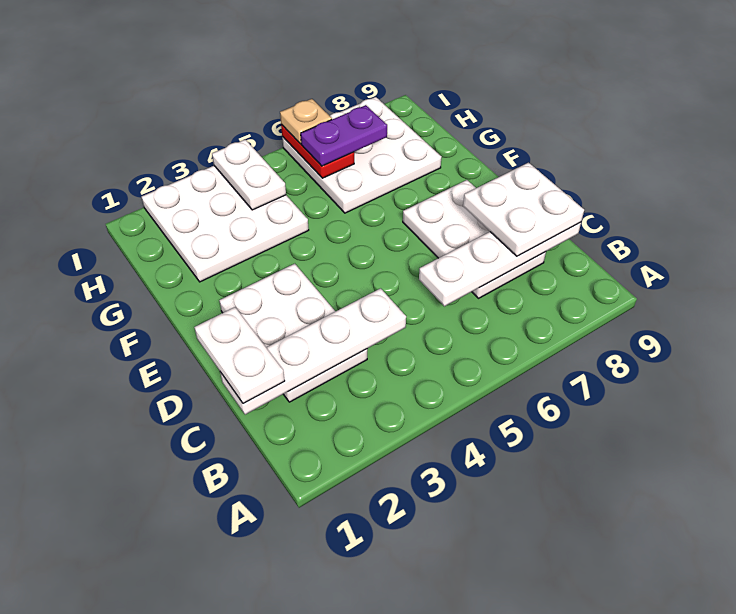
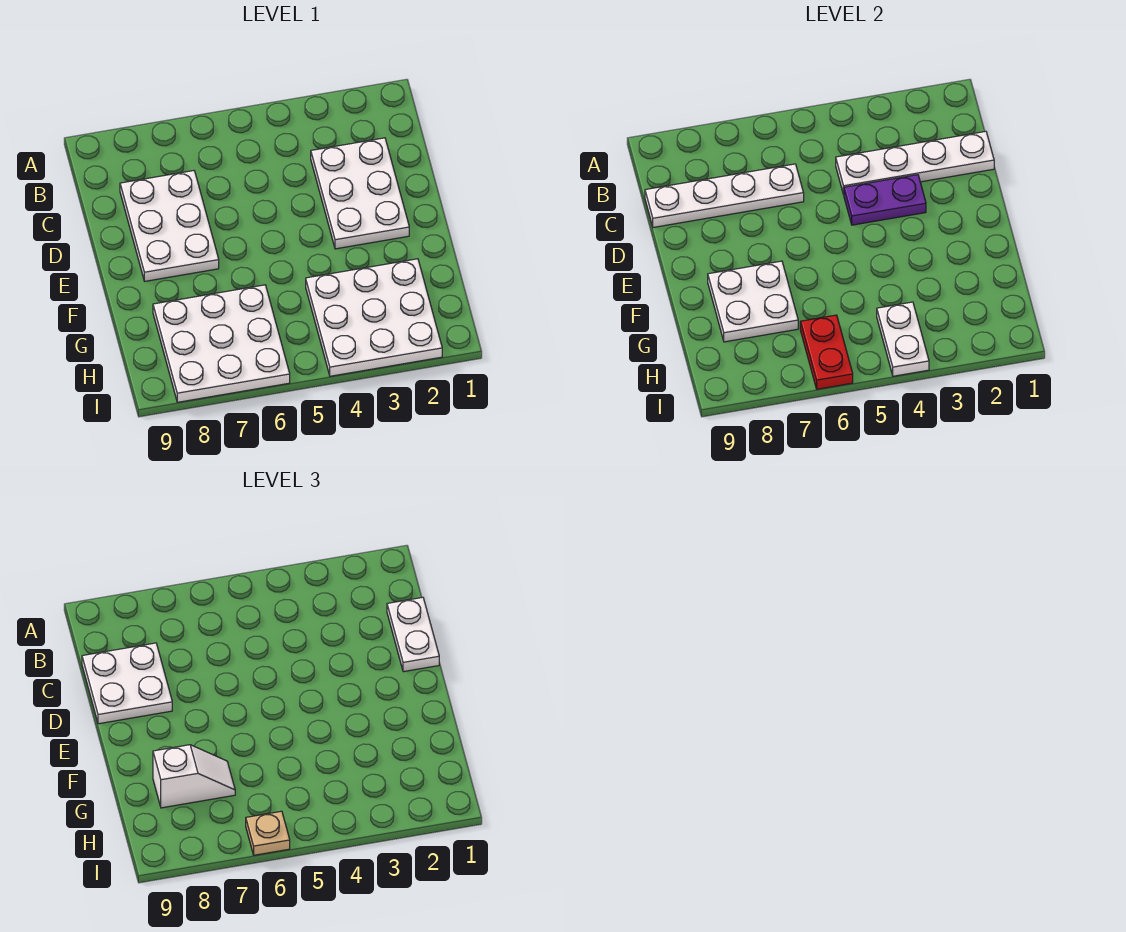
none -> white plate F7:G8 level 2
none -> white slope G7:G8 level 3 top 8
purple plate H6:H7 level 3 -> purple plate D3:D4 level 2

